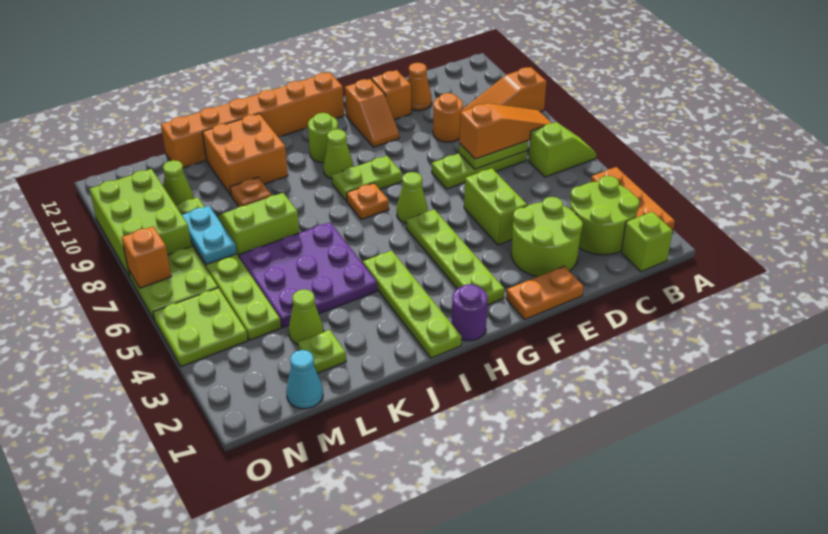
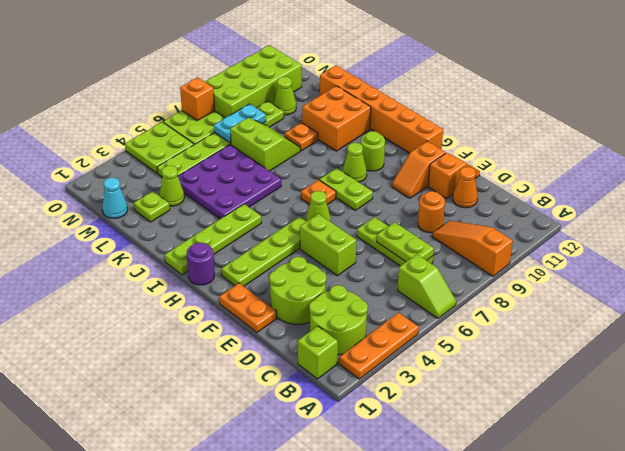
orange slope B7:D7 level 3 top D -> none
lime brick E4:E5 level 1 -> lime brick E5:F5 level 1
lime brick N8:O10 level 1 -> lime brick N8:O11 level 1

